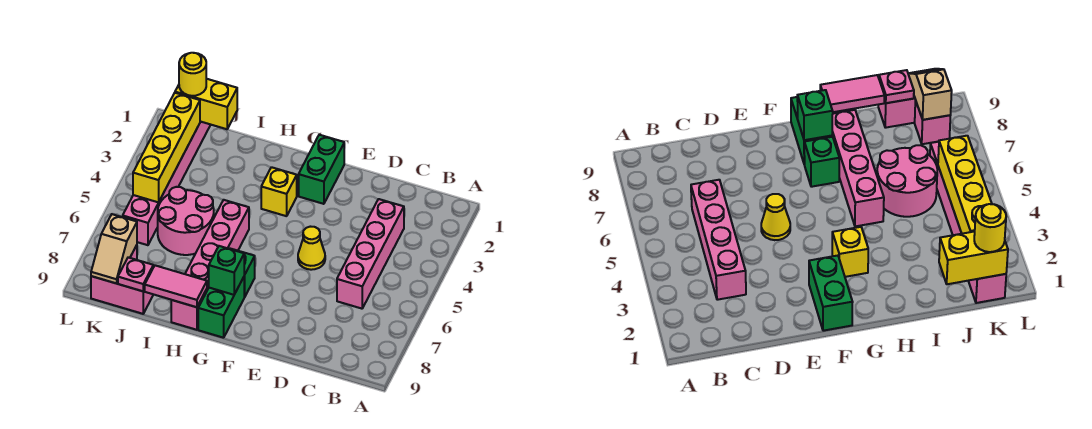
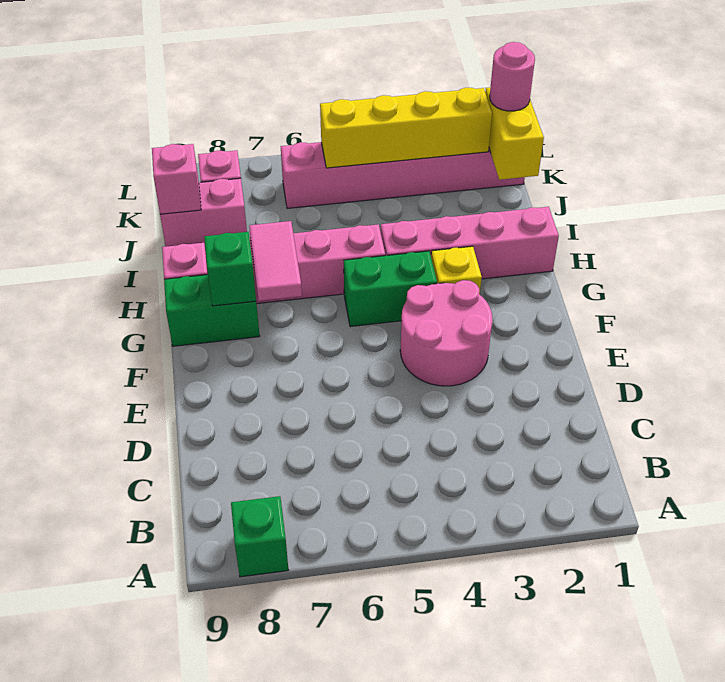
pink brick C3:C6 level 1 -> pink brick H1:H4 level 1
yellow cone E5 level 1 -> none
green brick F1:F2 level 1 -> green brick G4:G5 level 1
green brick G7 level 1 -> green brick A8 level 1
pink tile H9:I9 level 2 -> pink tile G7:H7 level 2
pink round brick I5:J6 level 1 -> pink round brick E3:F4 level 1
pink brick J9:K9 level 1 -> pink brick J8:J9 level 1
pink plate J9 level 2 -> pink brick J9 level 2
yellow round brick K1 level 3 -> pink round brick K1 level 3
tan slope K8:K9 level 2 top 8 -> none

